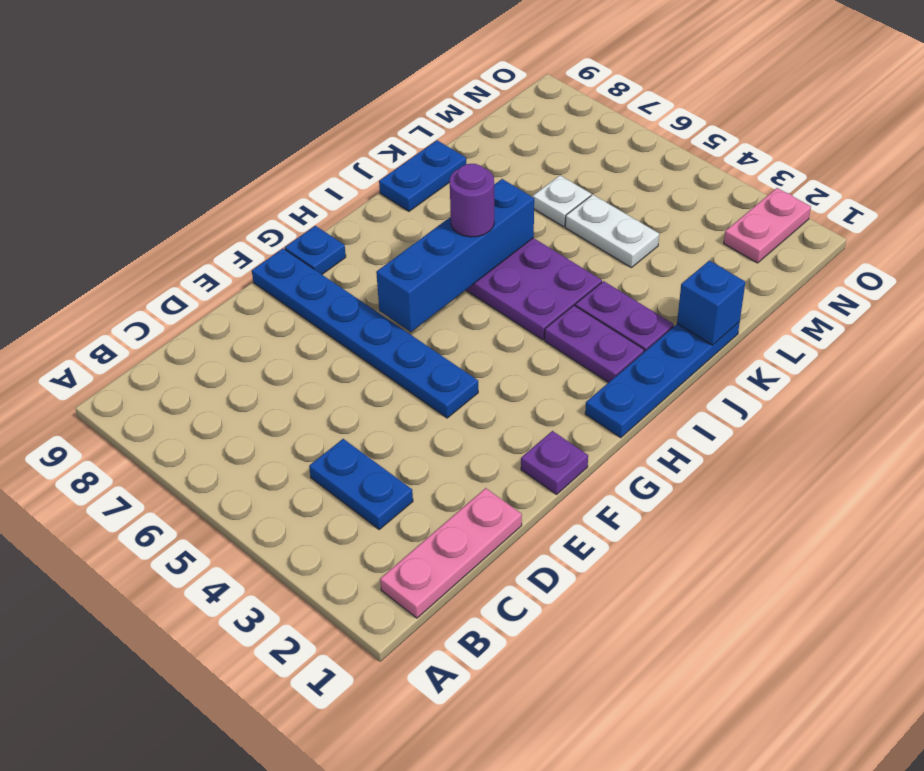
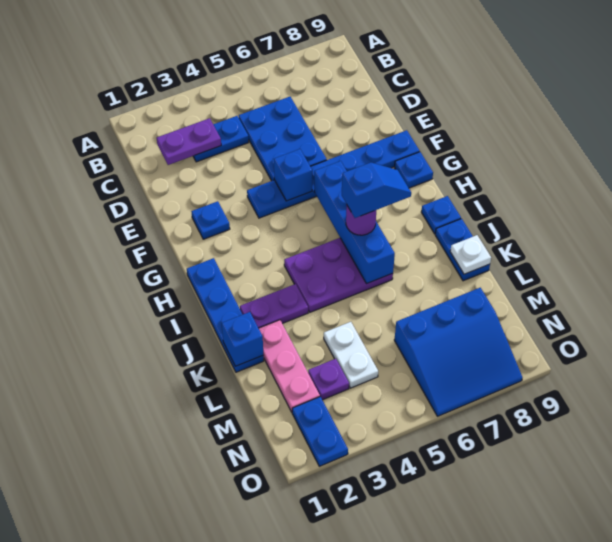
pink plate B1:D1 level 1 -> pink plate K2:M2 level 1
none -> blue plate C5:E6 level 1
purple plate F1 level 1 -> purple plate M3 level 1
none -> blue plate F2 level 1
none -> blue brick F5 level 2
purple plate I2:I3 level 1 -> purple plate C2:C3 level 2
none -> blue slope I6:I7 level 4 top 6
none -> blue plate I9 level 1
white plate L4:L5 level 1 -> white plate L4:M4 level 1
white plate L6 level 1 -> white plate K9 level 2
none -> blue slope M6:O8 level 1 top M
pink plate N2:O2 level 1 -> blue plate N2:O2 level 1

